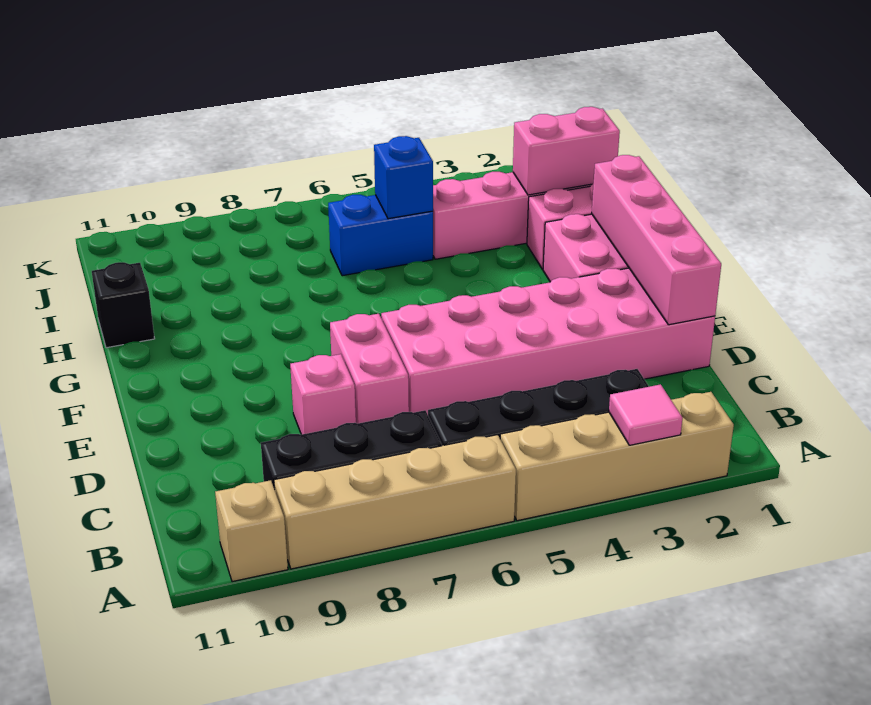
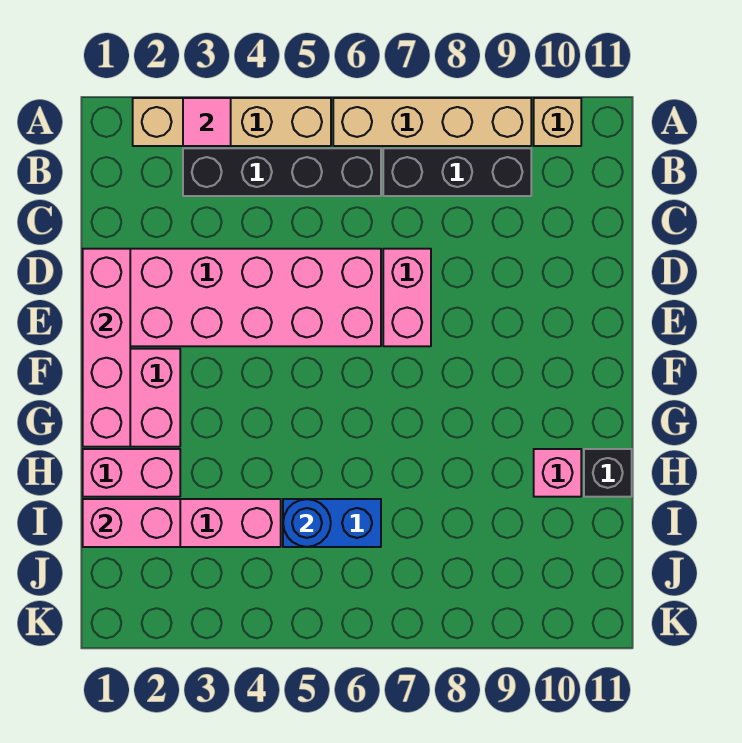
pink brick D8 level 1 -> pink brick H10 level 1
blue brick I5 level 2 -> blue round brick I5 level 2

